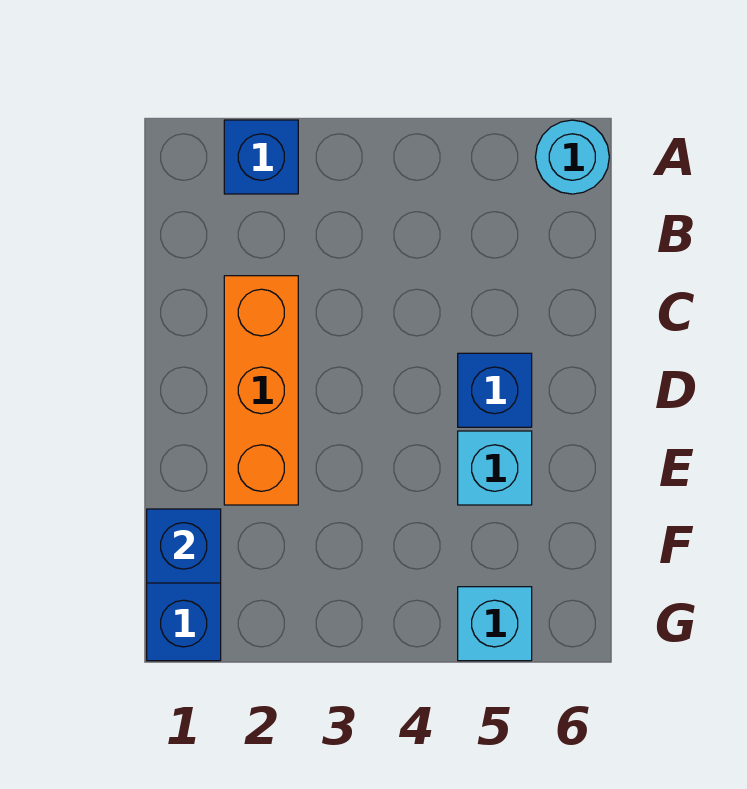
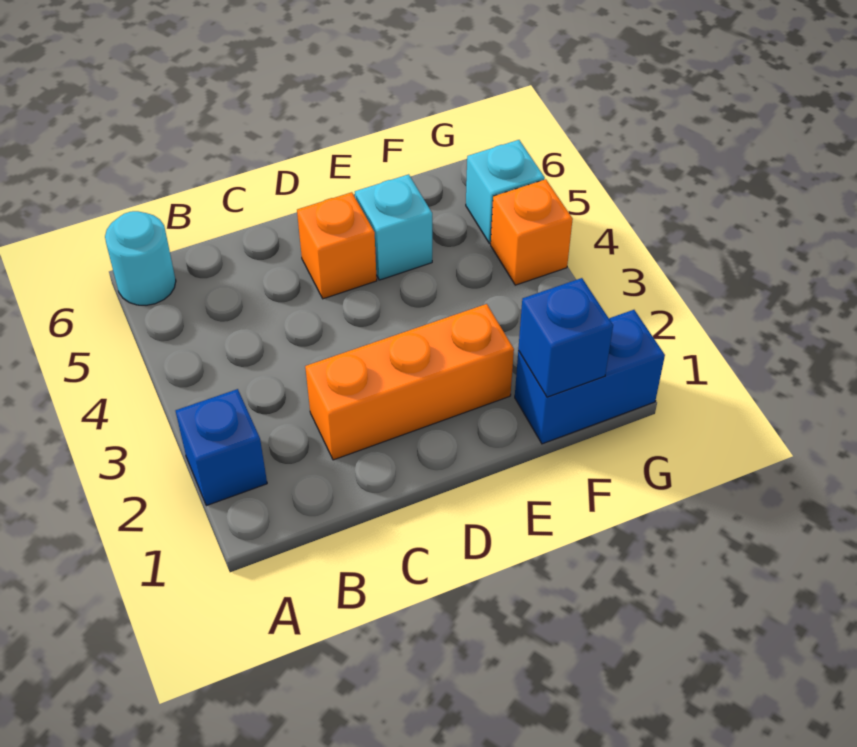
blue brick D5 level 1 -> orange brick D5 level 1
none -> orange brick G4 level 1

